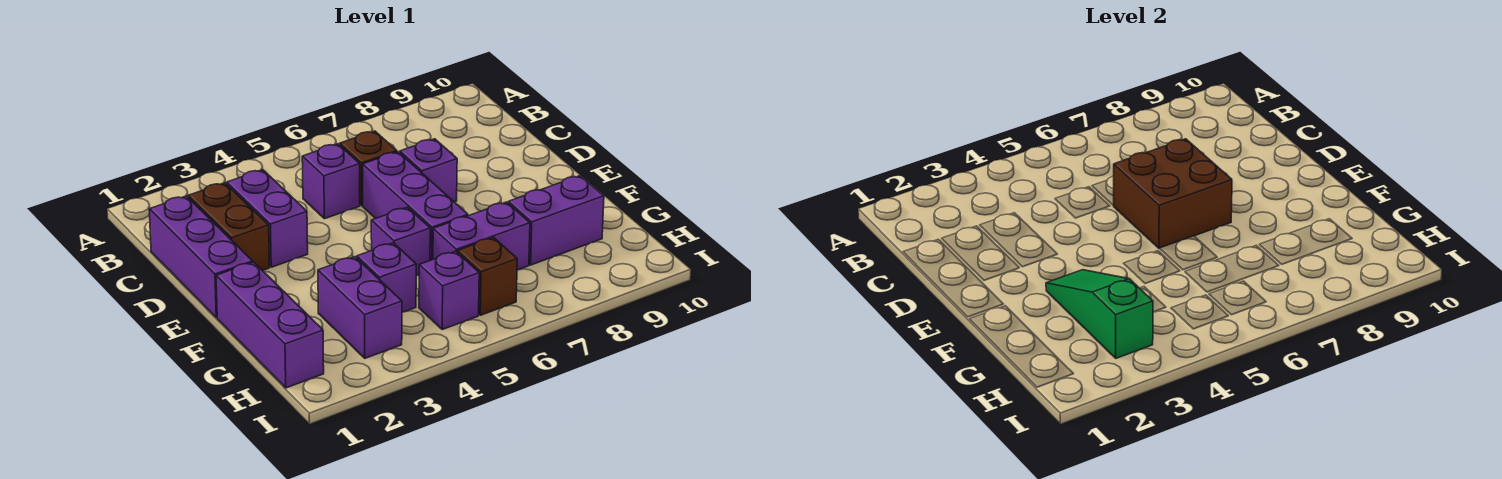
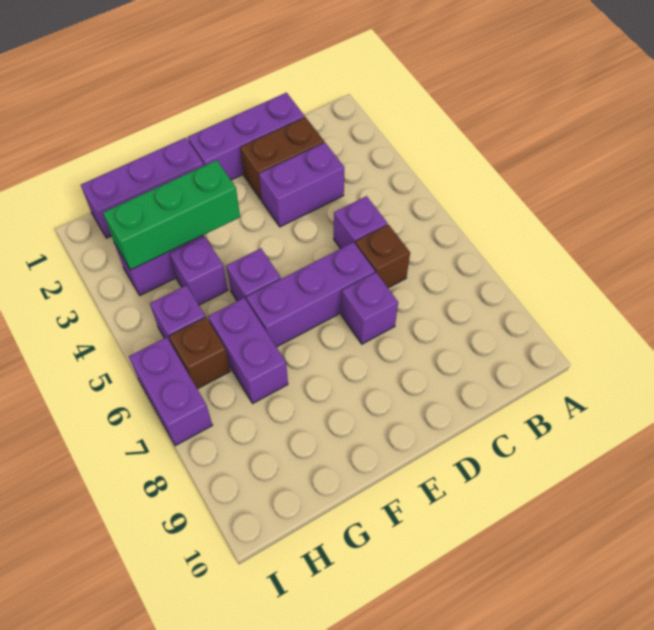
brown brick D6:E7 level 2 -> none
green slope F3:H3 level 2 top H -> green brick F3:H3 level 2
purple brick G8:G9 level 1 -> purple brick I6:I7 level 1

